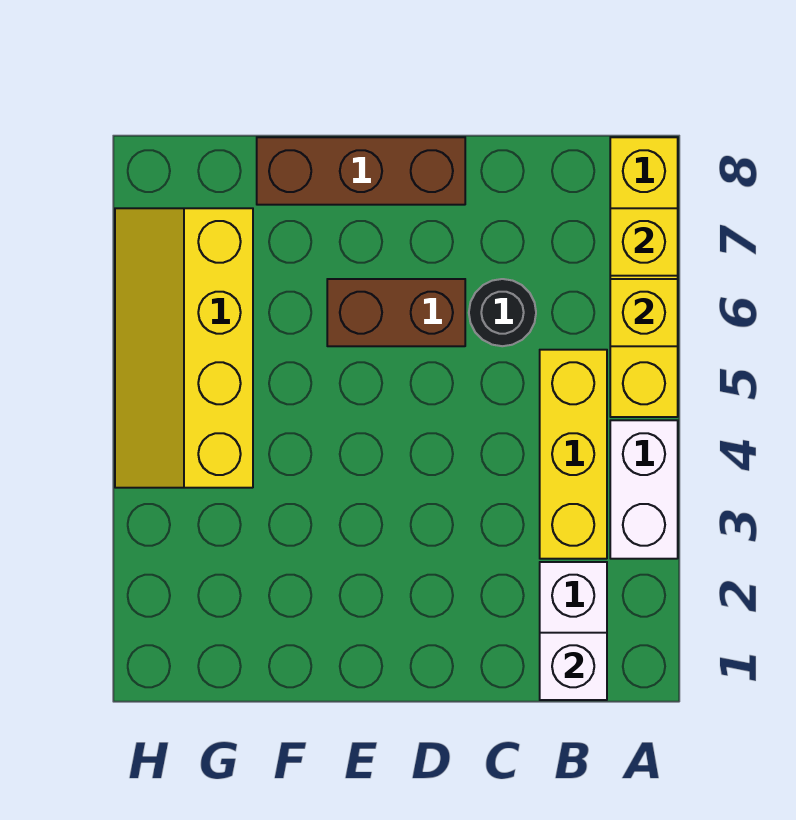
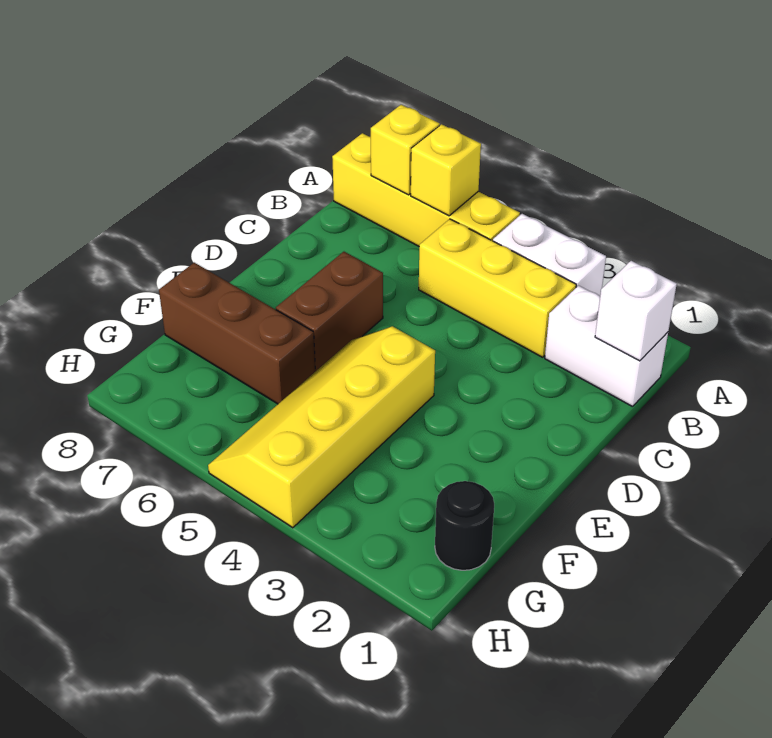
black round brick C6 level 1 -> black round brick G1 level 1
brown brick D8:F8 level 1 -> brown brick F6:F8 level 1
yellow slope G4:H7 level 1 top G -> yellow slope E4:H5 level 1 top 4

